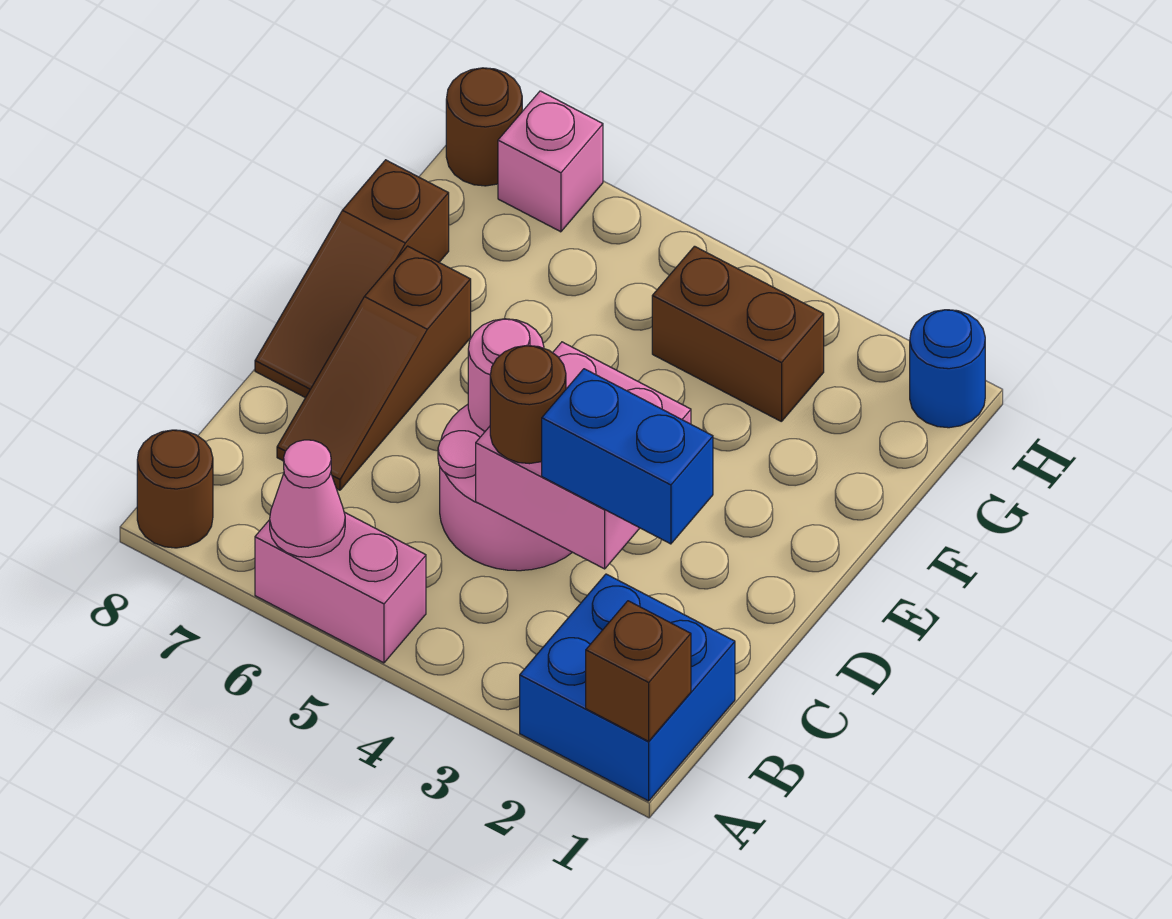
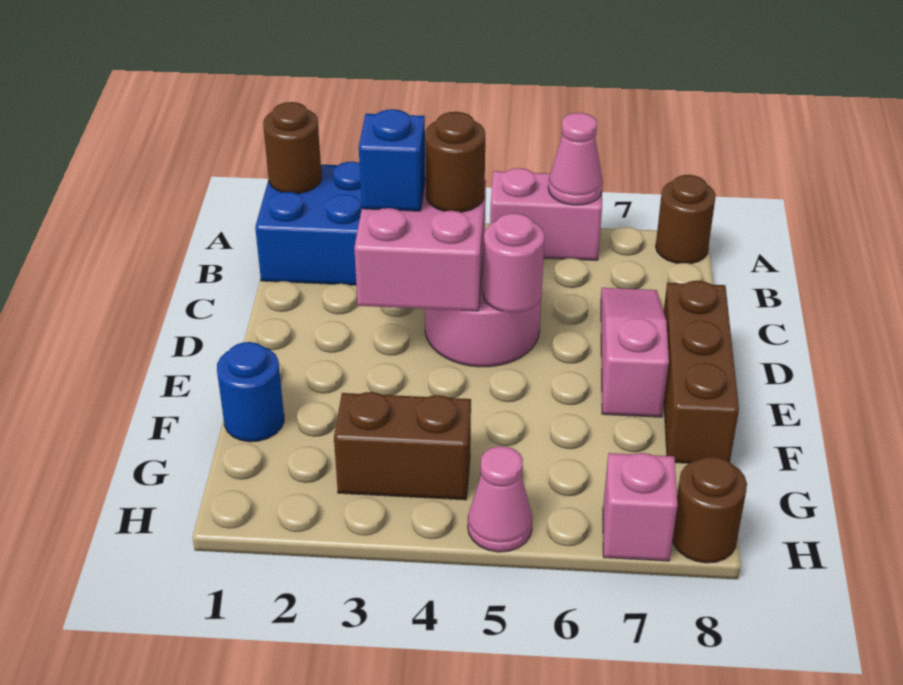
brown brick A1 level 2 -> brown round brick A1 level 2
blue brick C2:C3 level 3 -> blue brick C3 level 3
brown slope C7:E7 level 1 top E -> pink slope C7:E7 level 1 top E
brown slope D8:F8 level 1 top F -> brown brick D8:F8 level 1
blue round brick H1 level 1 -> blue round brick F1 level 1
none -> pink cone H5 level 1

